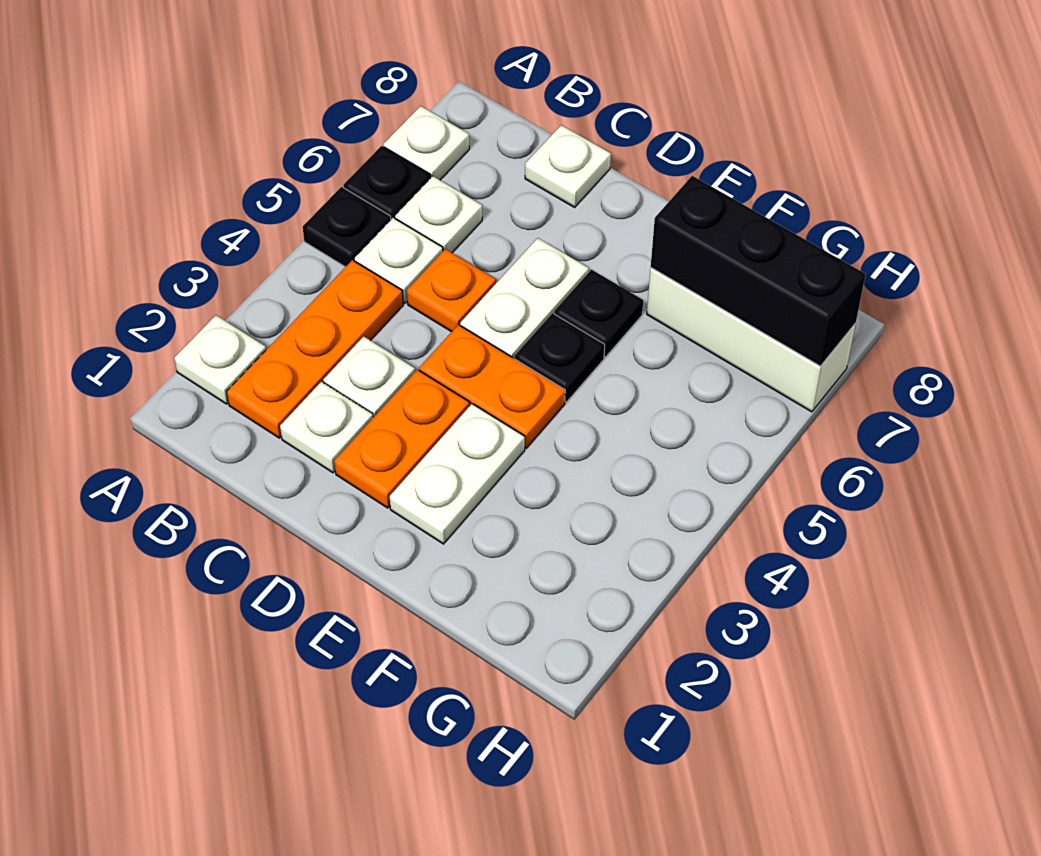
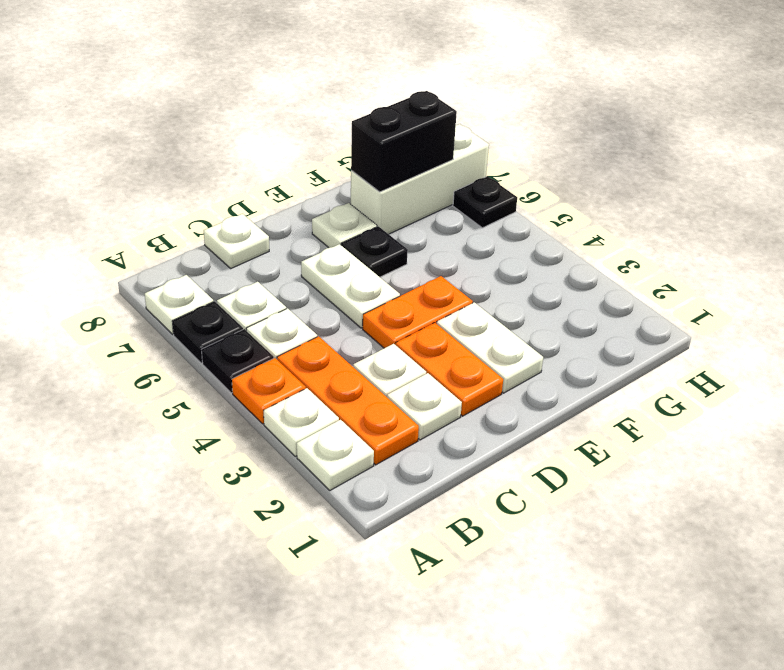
none -> white plate A3 level 1
orange plate C5 level 1 -> orange plate A4 level 1
black plate E5 level 1 -> black plate H6 level 1
none -> white plate E7 level 1
black brick F7:H7 level 2 -> black brick F7:G7 level 2

